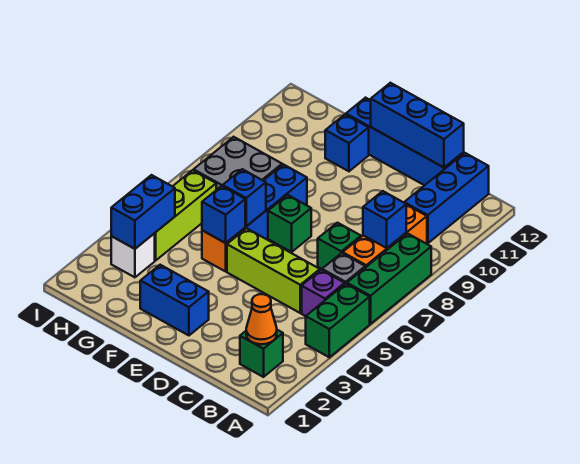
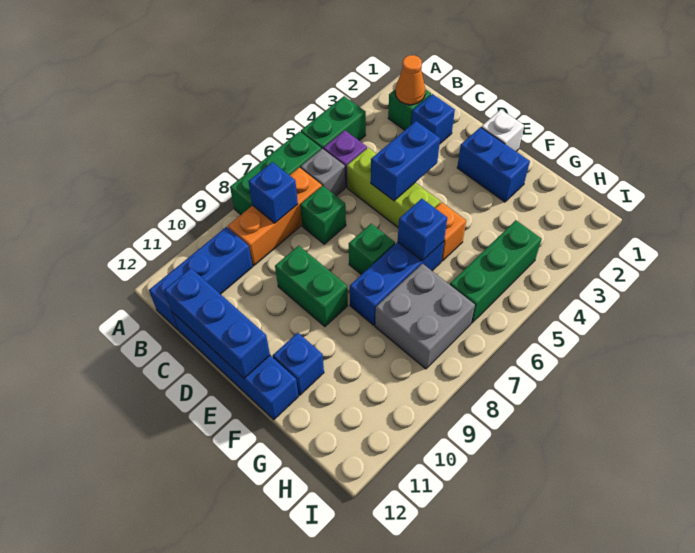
none -> green brick D9:E9 level 1
blue brick F5 level 2 -> blue brick C2 level 1
white brick H3 level 1 -> white brick E1 level 1
blue brick H3:H4 level 2 -> blue brick D4:D5 level 2
lime brick H4:H6 level 1 -> green brick H4:H6 level 1

